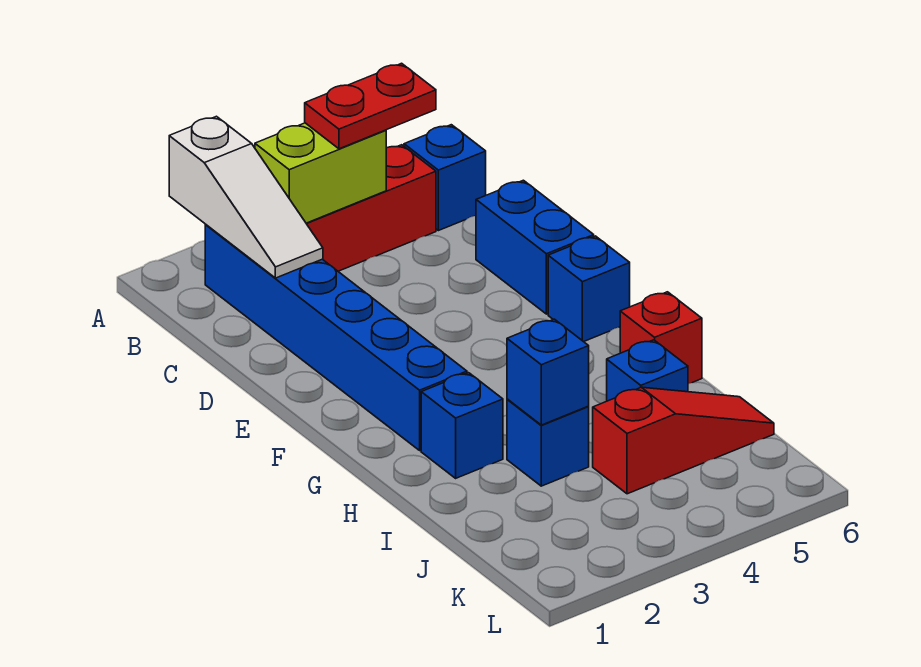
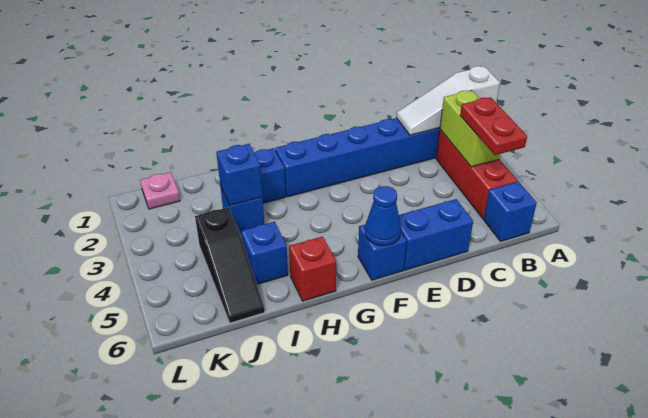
none -> blue cone F6 level 2
red slope J4:J6 level 1 top 4 -> black slope J4:J6 level 1 top 4
none -> pink plate K1 level 1

